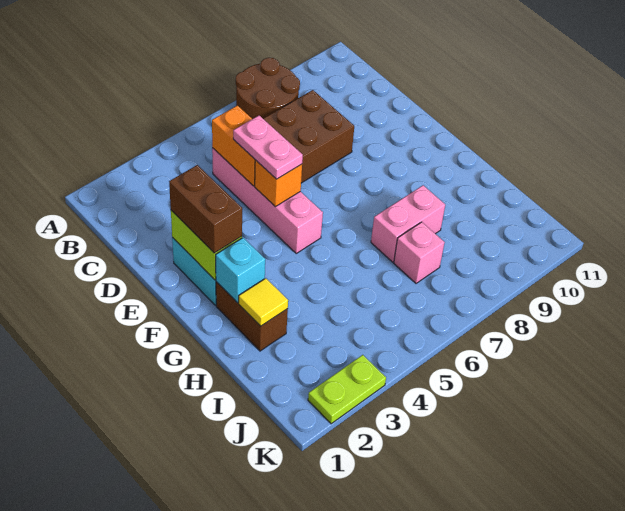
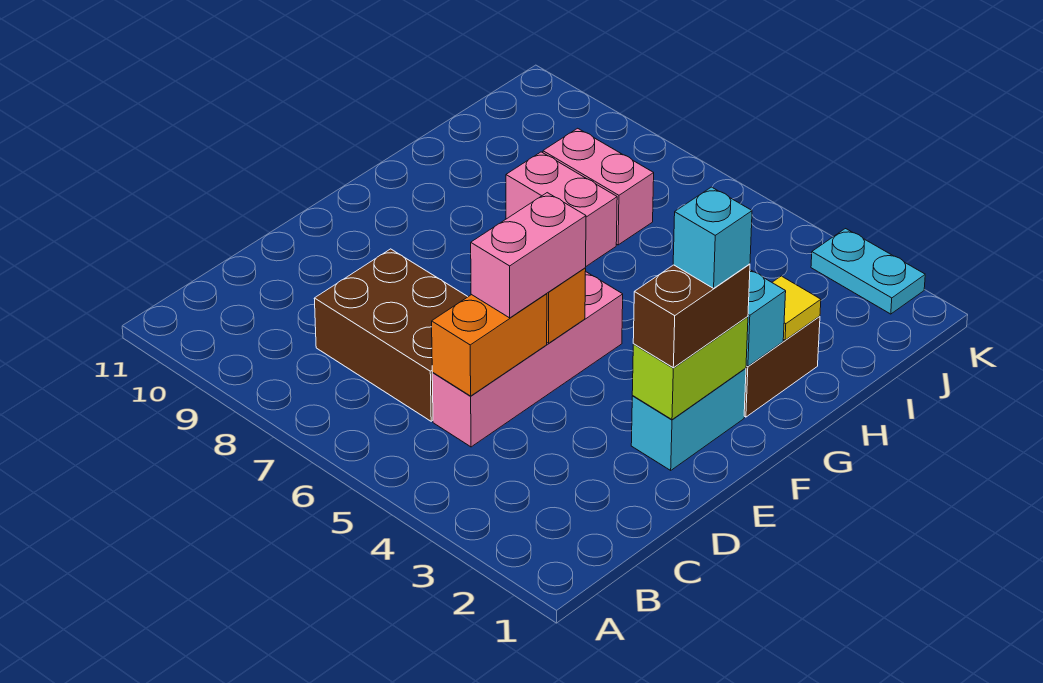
brown round brick A7:B8 level 1 -> none
pink plate D5:E5 level 3 -> pink brick D5:E5 level 3
none -> cyan brick F2 level 4
pink brick I7 level 1 -> pink brick I7:I8 level 1
lime plate K2:K3 level 1 -> cyan plate K2:K3 level 1

